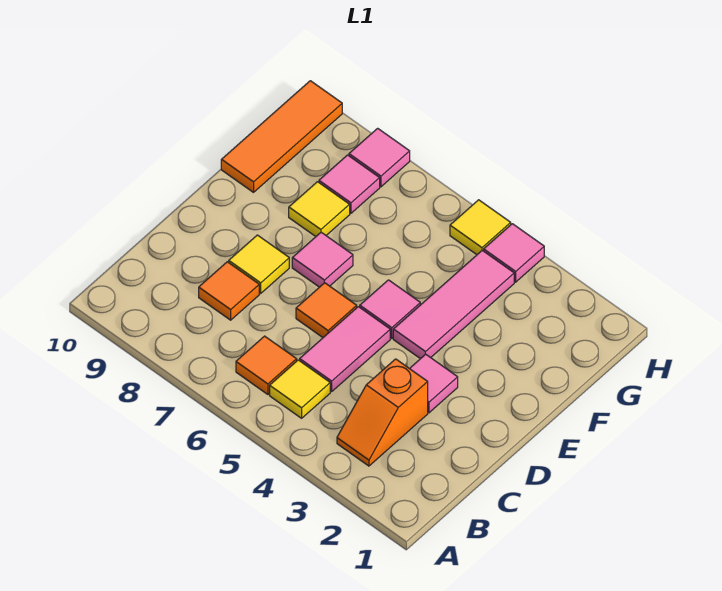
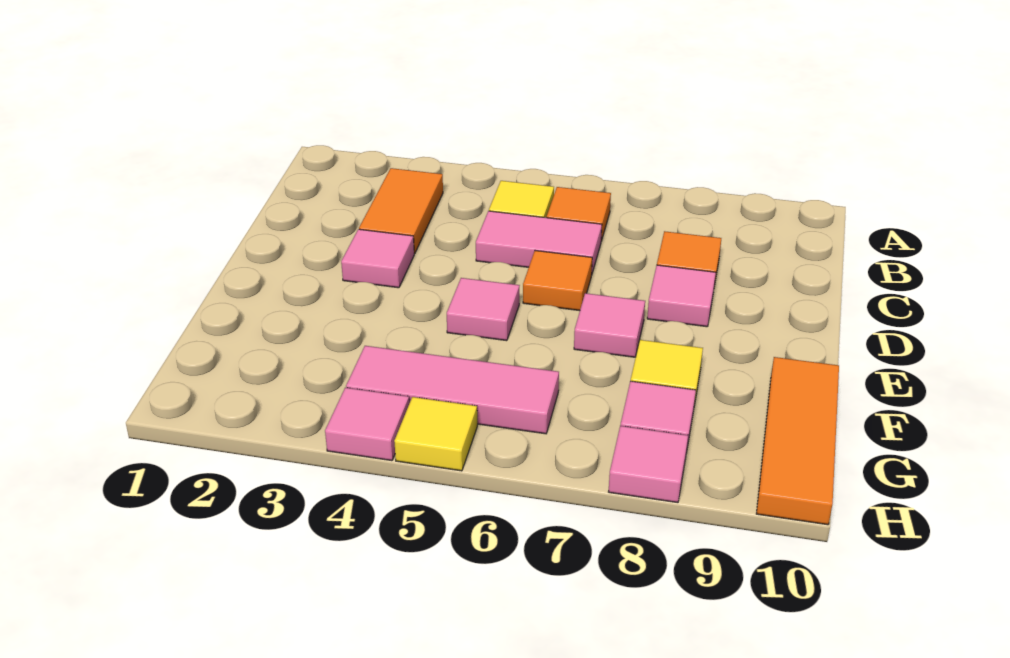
orange slope B3:C3 level 1 top C -> orange tile B3:C3 level 1
pink tile C5:D5 level 1 -> pink tile C5:C6 level 1
yellow tile D8 level 1 -> pink tile D8 level 1
pink tile E4:G4 level 1 -> pink tile G4:G6 level 1

